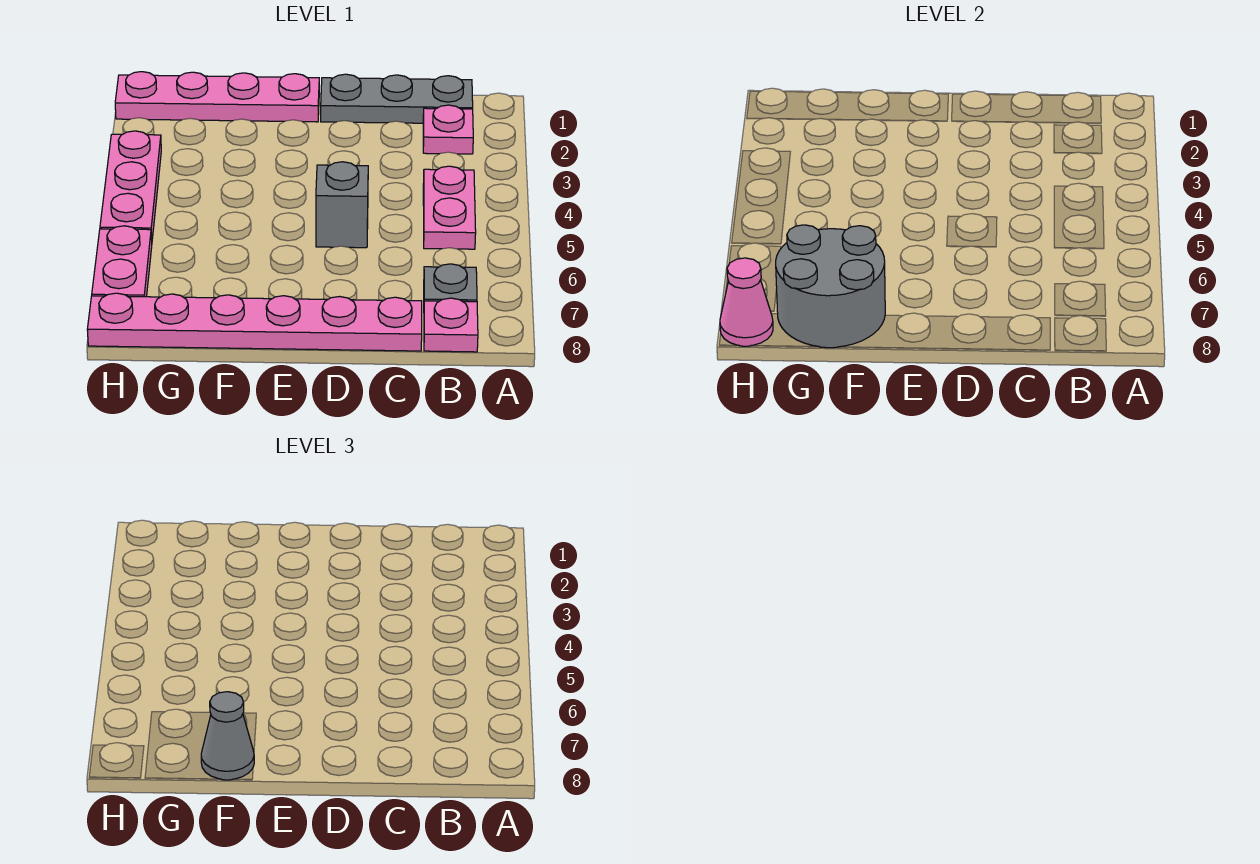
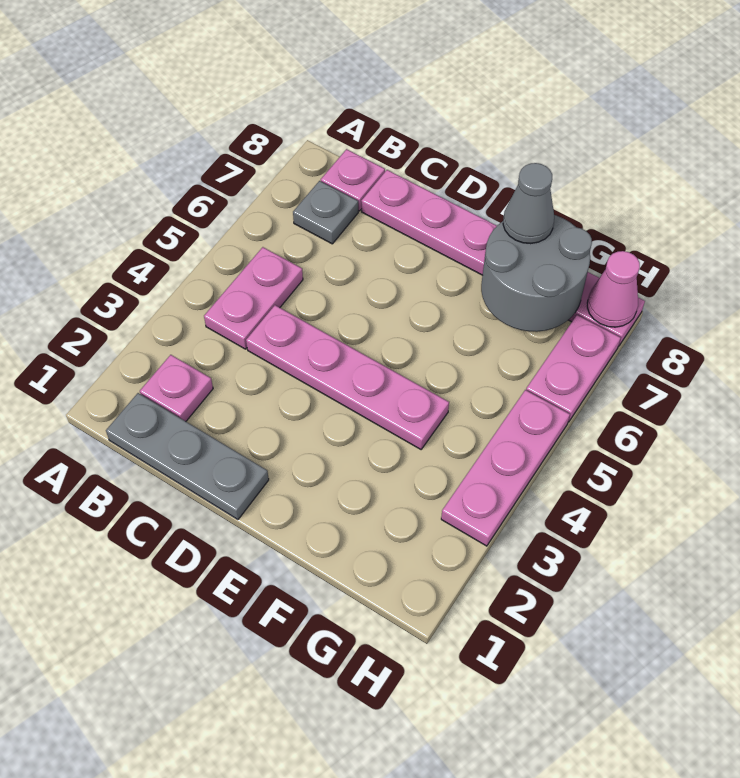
grey brick D5 level 1 -> none
pink plate E1:H1 level 1 -> pink plate C4:F4 level 1

